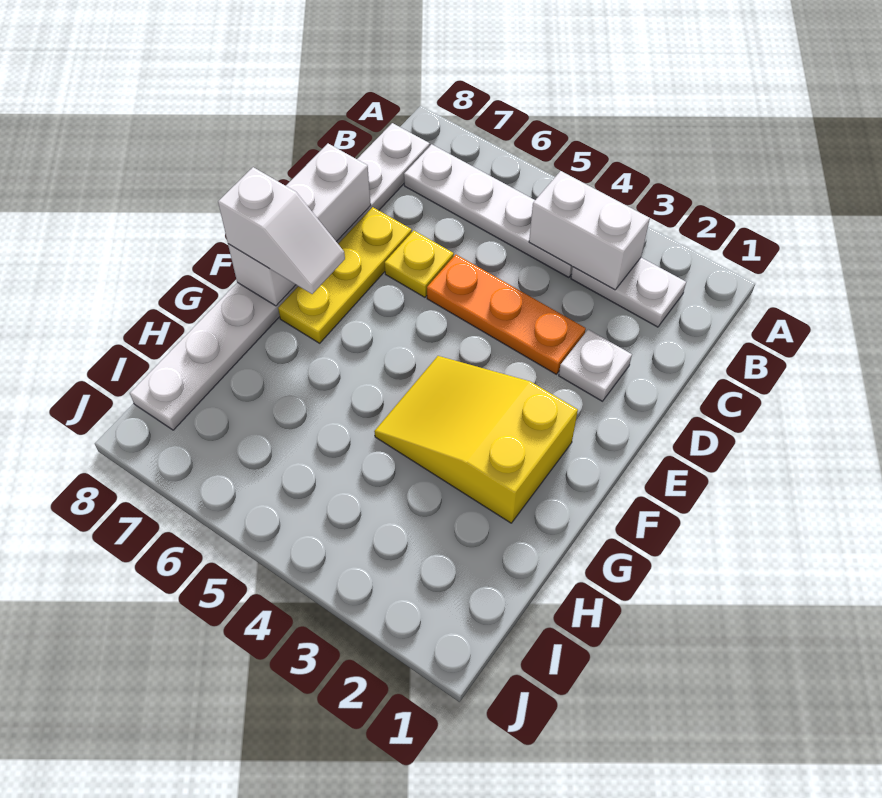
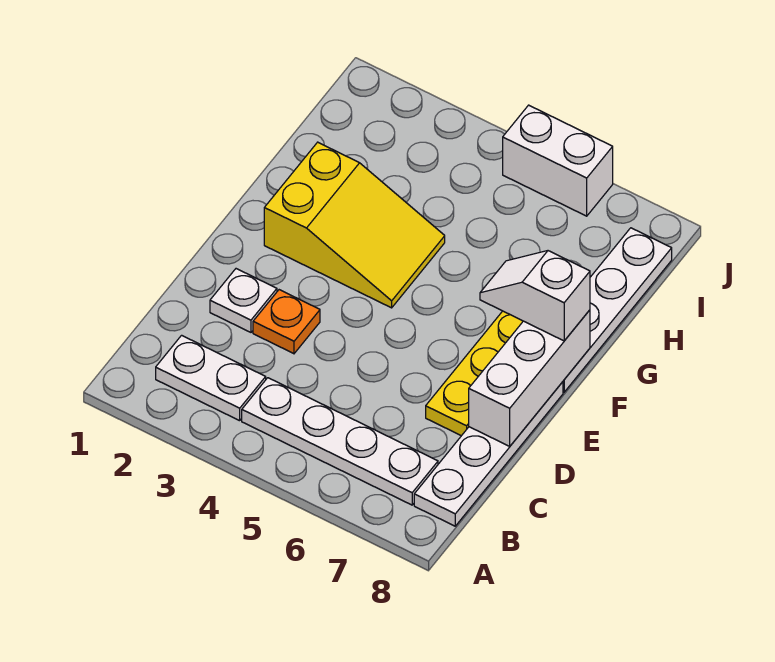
white brick B3:B4 level 2 -> white brick J5:J6 level 1
orange plate D3:D5 level 1 -> orange plate D3 level 1
yellow plate D6 level 1 -> none

